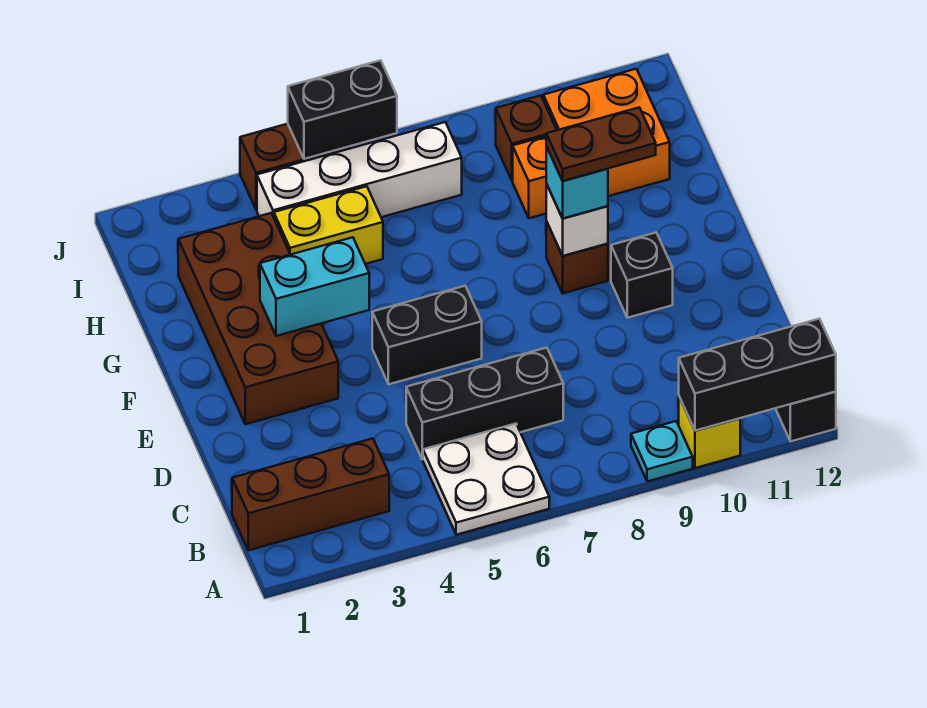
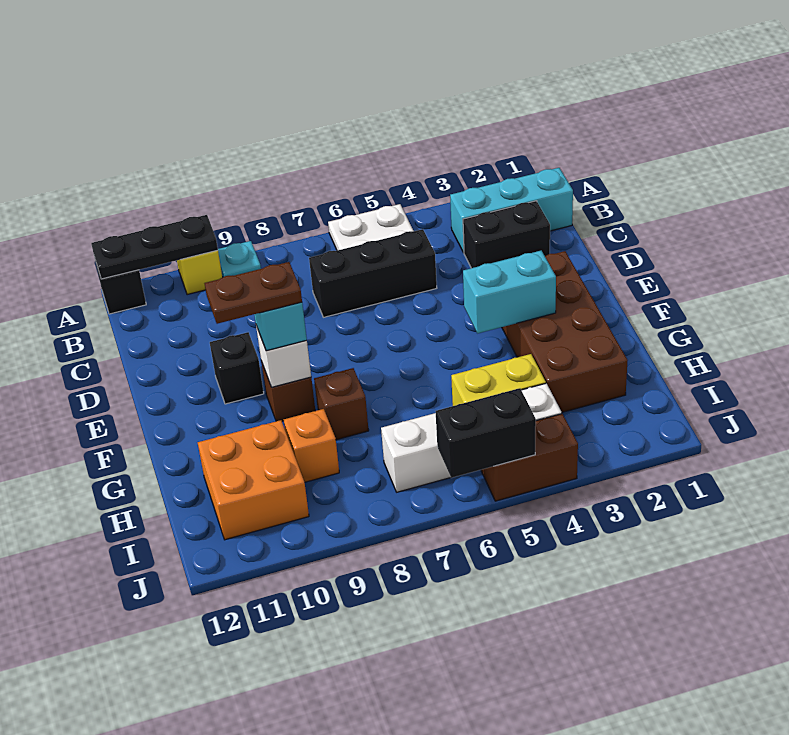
black brick A10:A12 level 2 -> black plate A10:A12 level 2
brown brick B1:B3 level 1 -> cyan brick B1:B3 level 1
black brick E5:E6 level 1 -> black brick C2:C3 level 1
brown brick I9 level 1 -> brown brick G8 level 1

